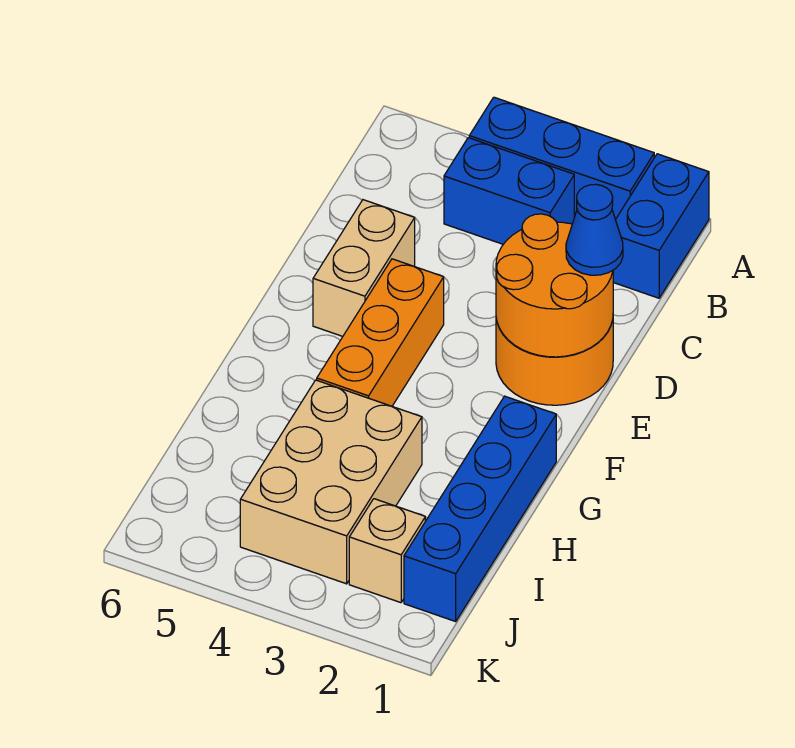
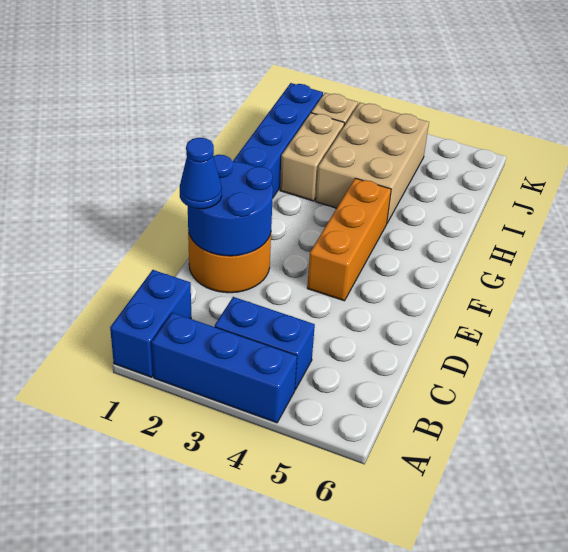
orange round brick D1:E2 level 2 -> blue round brick D1:E2 level 2
tan brick D5:E5 level 1 -> tan brick H2:I2 level 1

